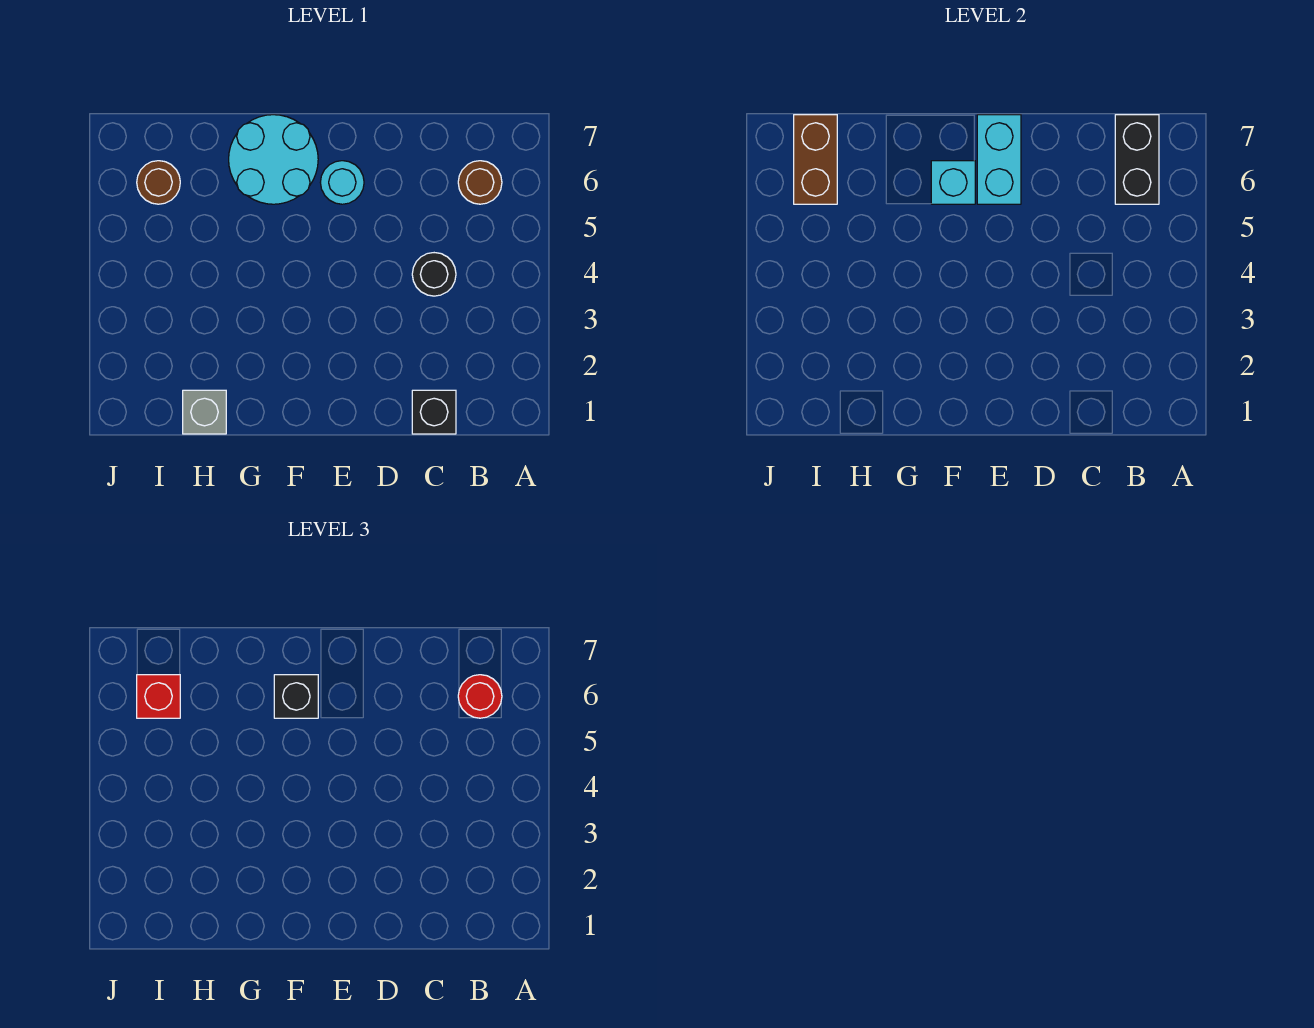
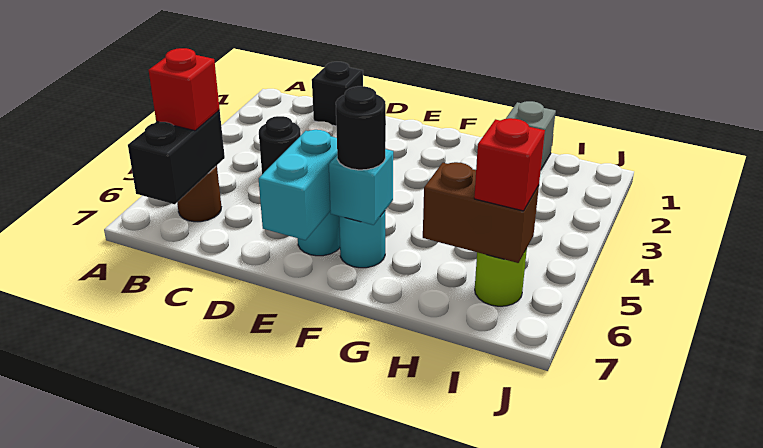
red round brick B6 level 3 -> red brick B6 level 3
cyan round brick F6:G7 level 1 -> cyan round brick F6 level 1
black brick F6 level 3 -> black round brick F6 level 3
brown round brick I6 level 1 -> lime round brick I6 level 1
brown brick I6:I7 level 2 -> brown brick H6:I6 level 2

